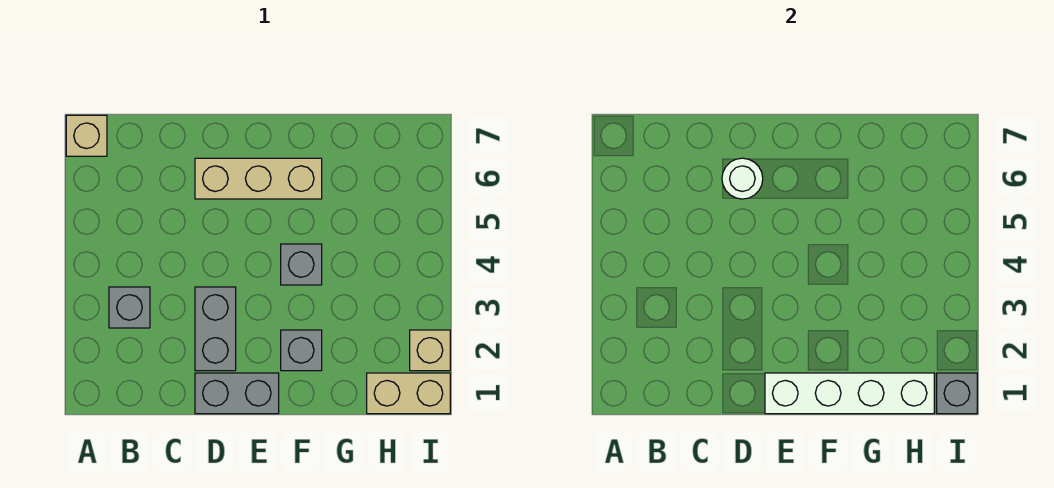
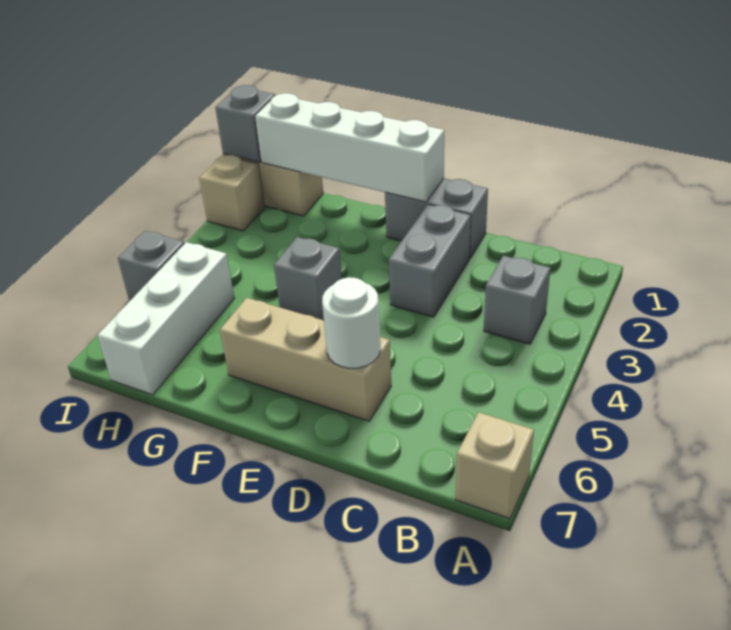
grey brick F2 level 1 -> grey brick I5 level 1
none -> white brick H5:H7 level 1

